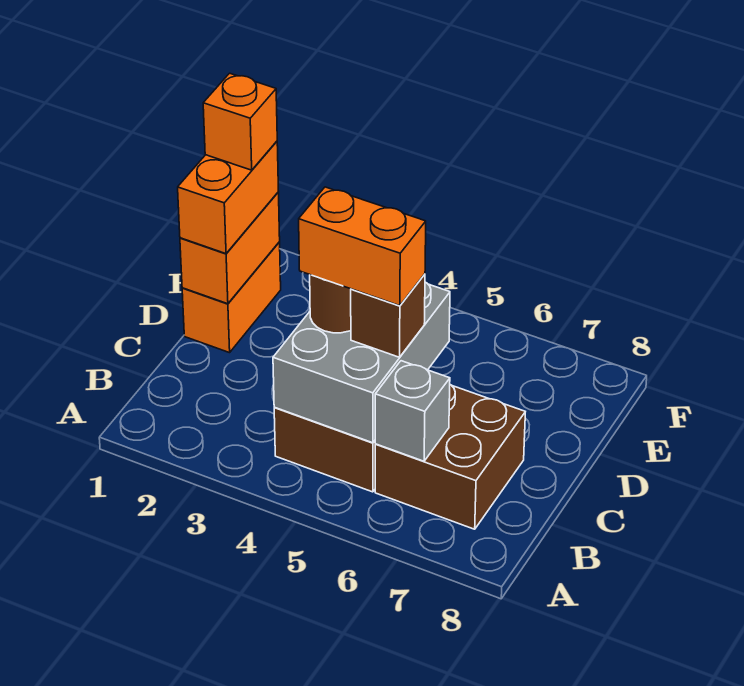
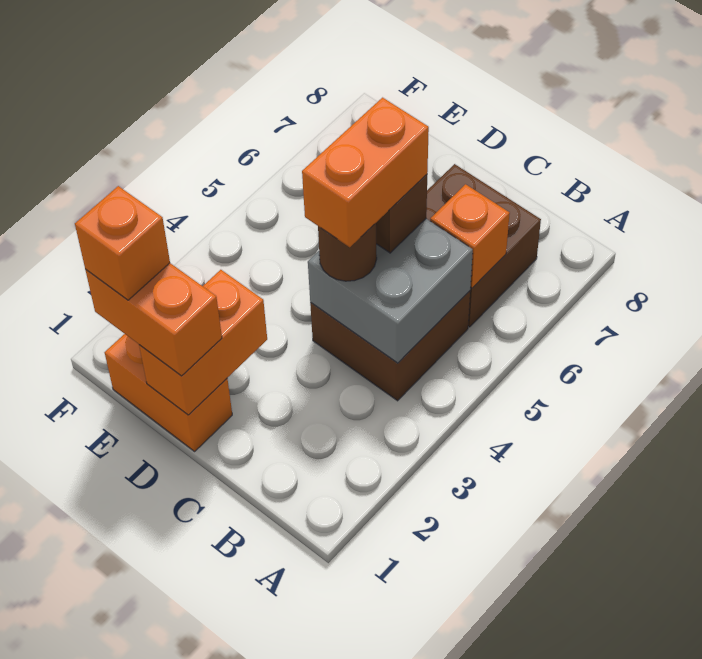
grey brick B4:D5 level 2 -> grey brick B4:C5 level 2
grey brick B6 level 2 -> orange brick B6 level 2
orange brick D1:E1 level 2 -> orange brick D1:D2 level 2

